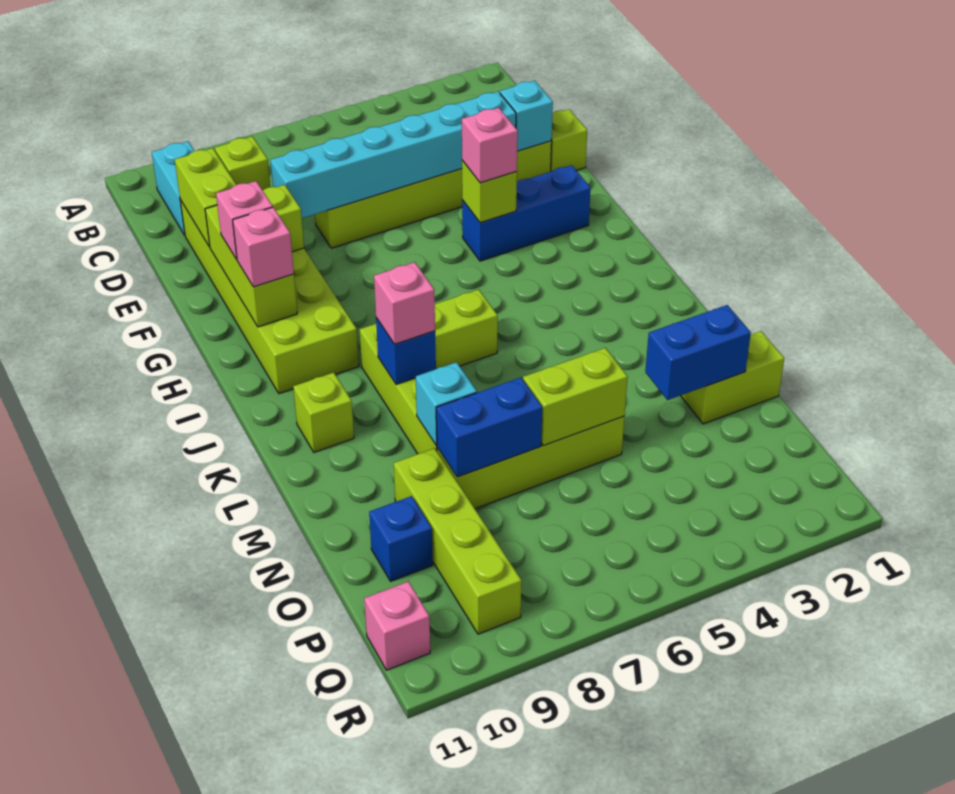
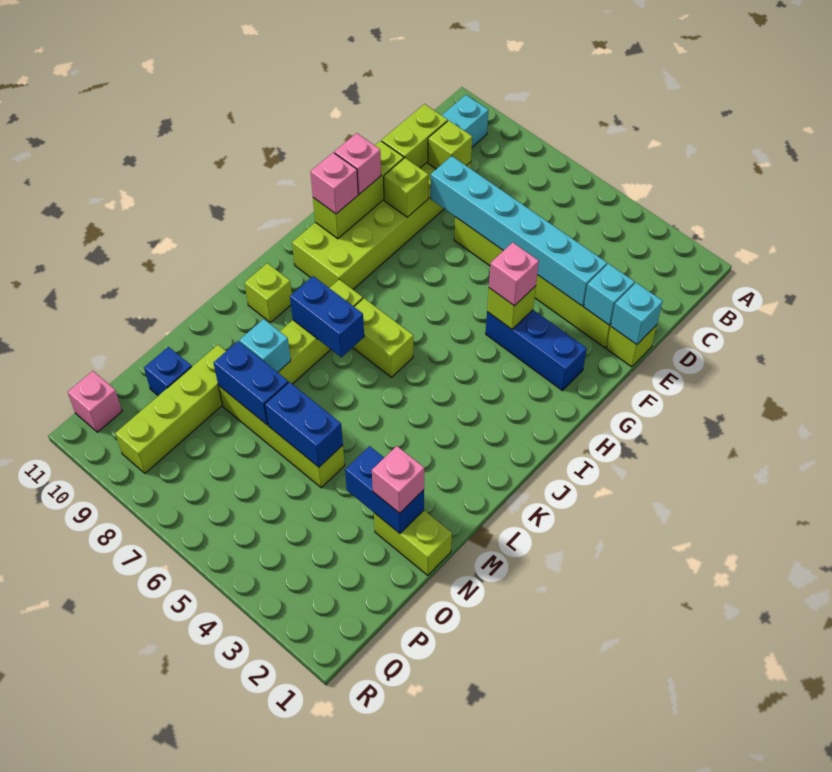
none -> cyan brick E1 level 2
blue brick K8 level 2 -> blue brick K7:K8 level 2
pink brick K8 level 3 -> pink brick N2 level 3
lime brick N5:N6 level 2 -> blue brick N5:N6 level 2

